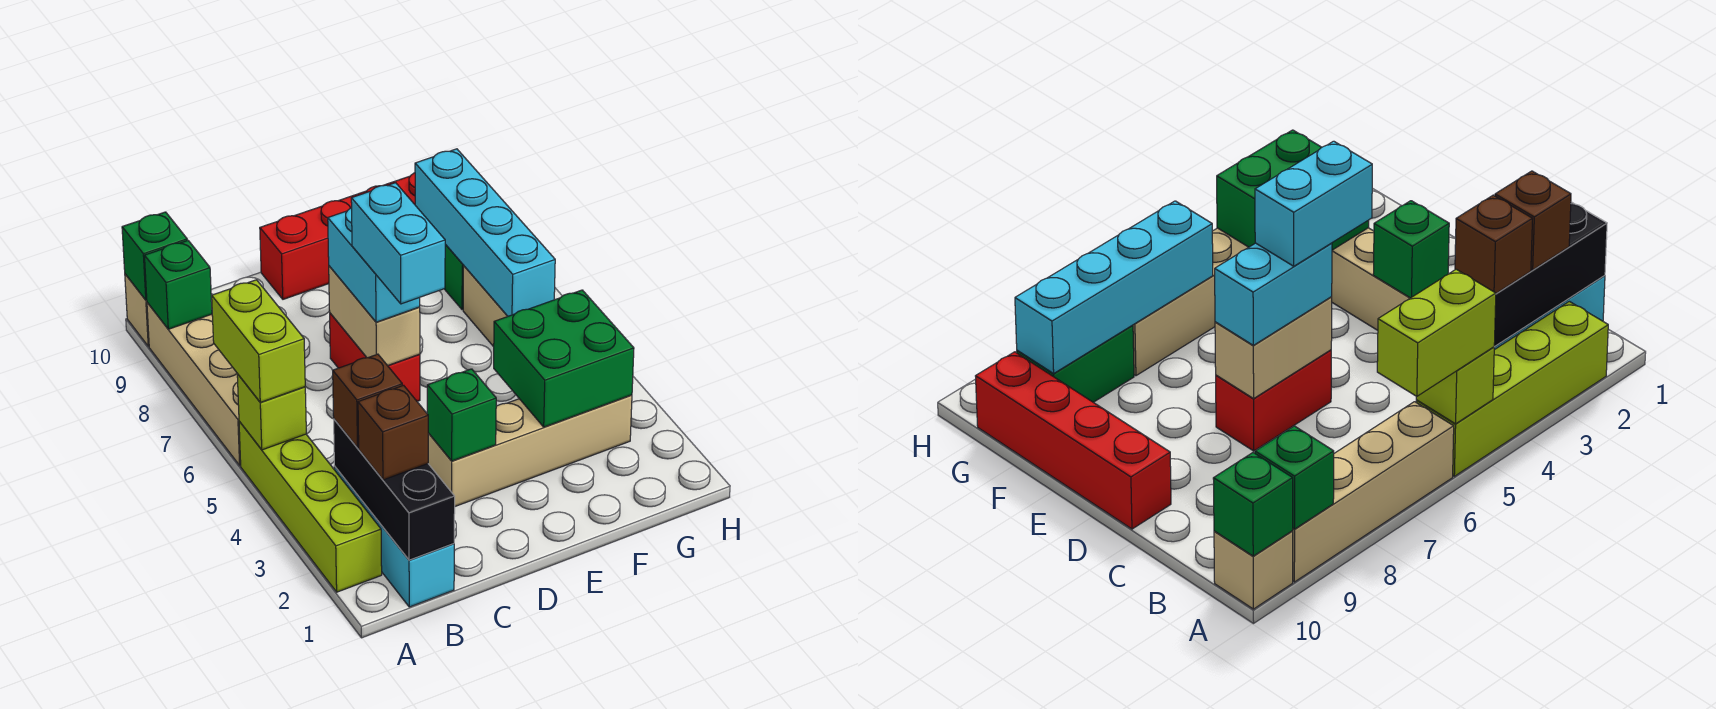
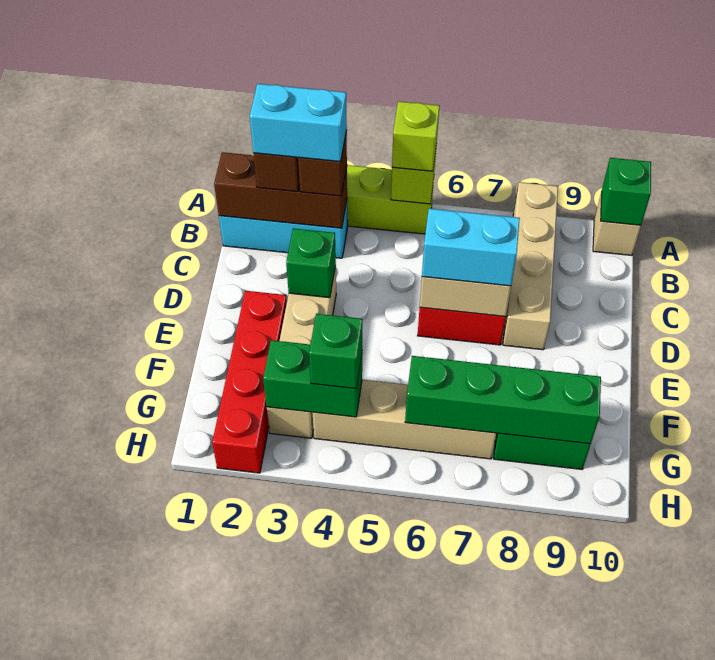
lime brick A5:A6 level 3 -> lime brick A5 level 3
tan brick A6:A9 level 1 -> tan brick A8:D8 level 1
green brick A9 level 2 -> green brick G4 level 3
black brick B1:B3 level 2 -> brown brick B1:B3 level 2
cyan brick D5:D6 level 4 -> cyan brick B2:B3 level 4
red brick D10:G10 level 1 -> red brick E2:H2 level 1
green brick F3:G4 level 2 -> green brick G3:G4 level 2
cyan brick G6:G9 level 2 -> green brick G6:G9 level 2

